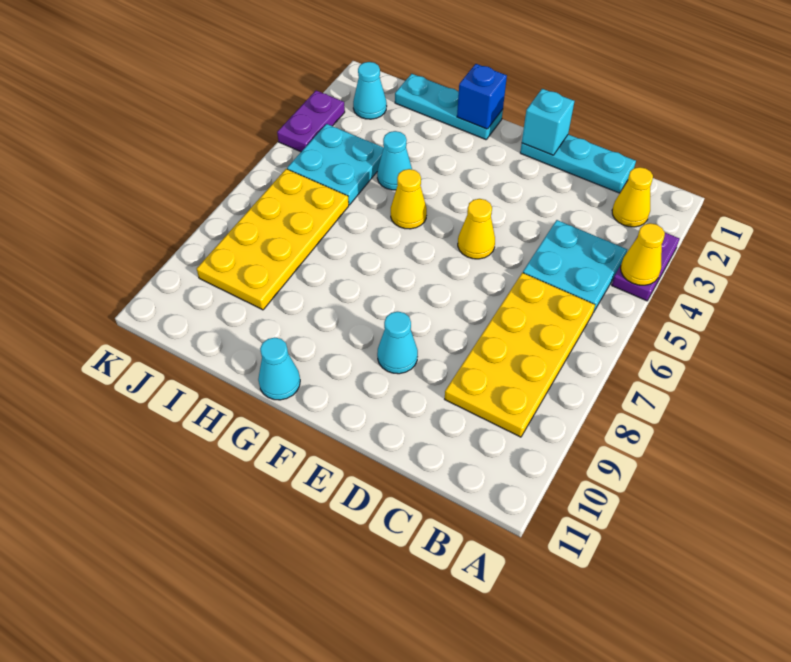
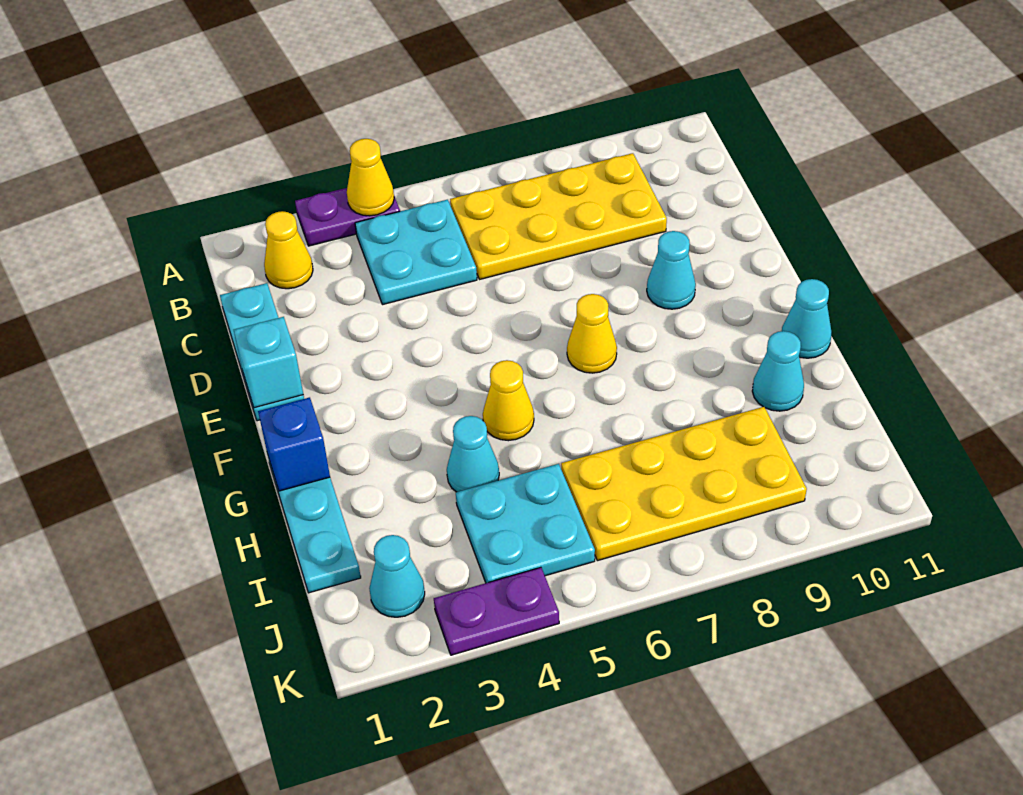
yellow cone E5 level 1 -> yellow cone F7 level 1
none -> cyan cone H10 level 1

